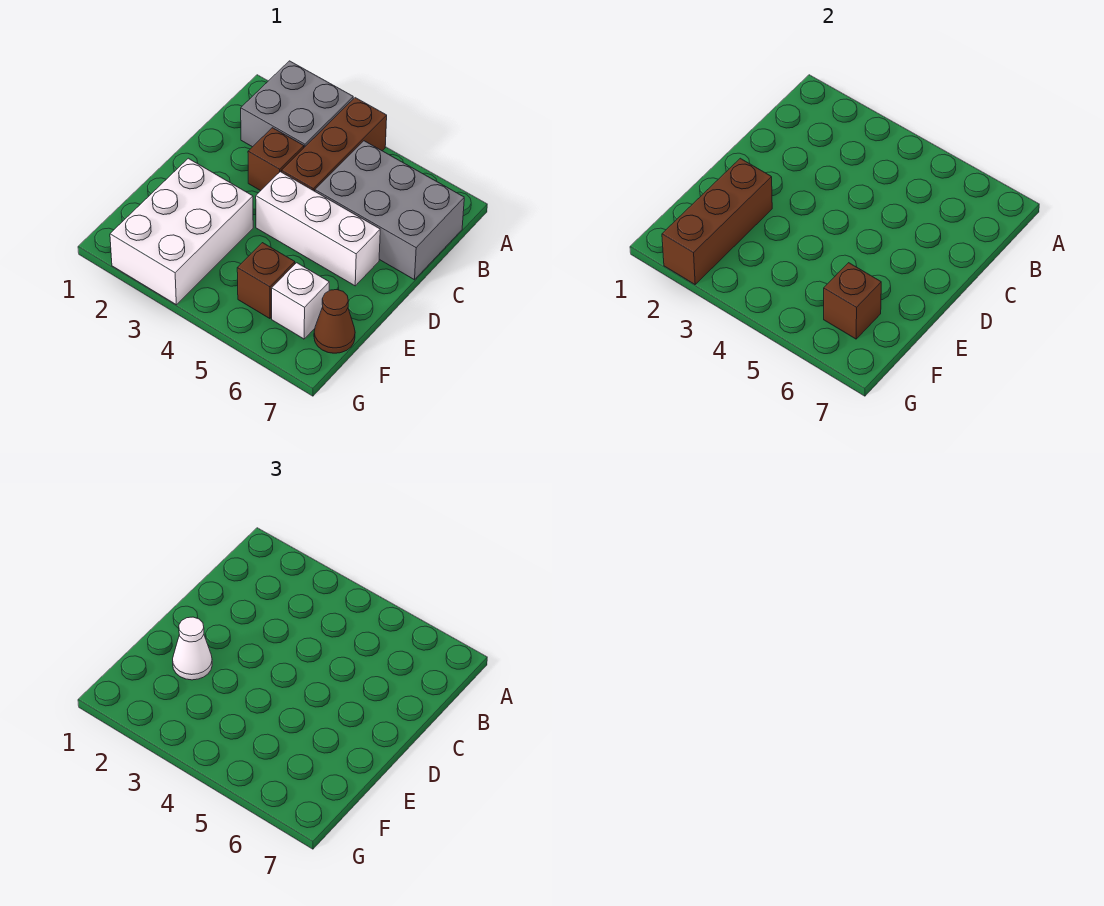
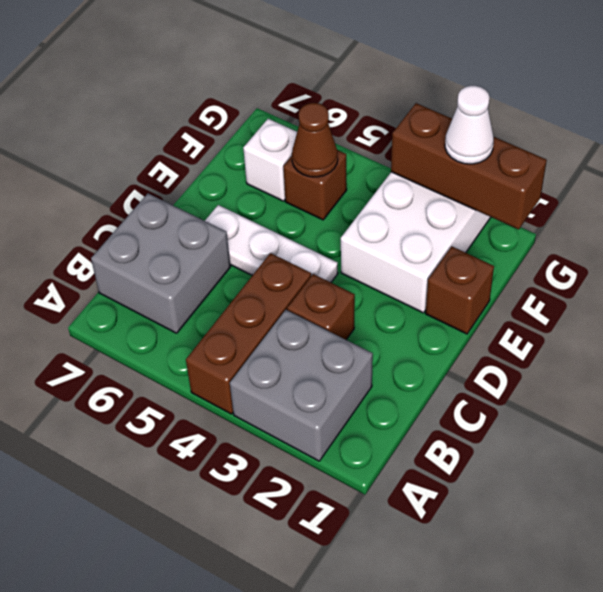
grey brick B5:C7 level 1 -> grey brick B6:C7 level 1
white brick D4:D6 level 1 -> white plate D4:D6 level 1
brown brick E2:G2 level 2 -> brown brick G1:G3 level 2
white cone E2 level 3 -> white cone G2 level 3
brown brick F6 level 2 -> brown brick E1 level 1
brown cone F7 level 1 -> brown cone F5 level 2

